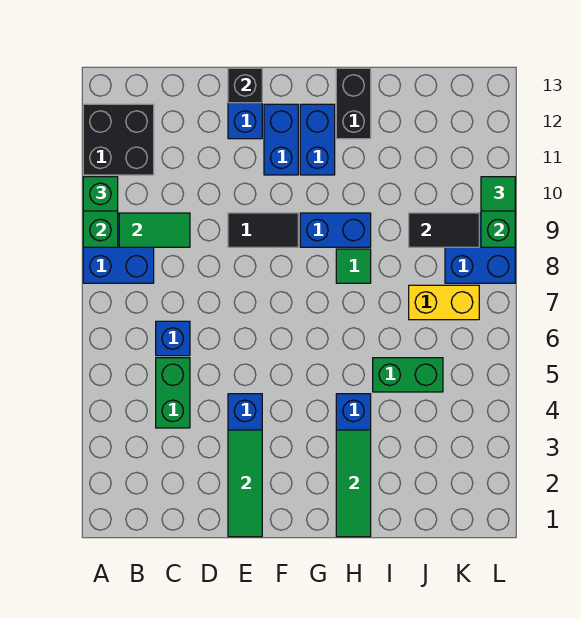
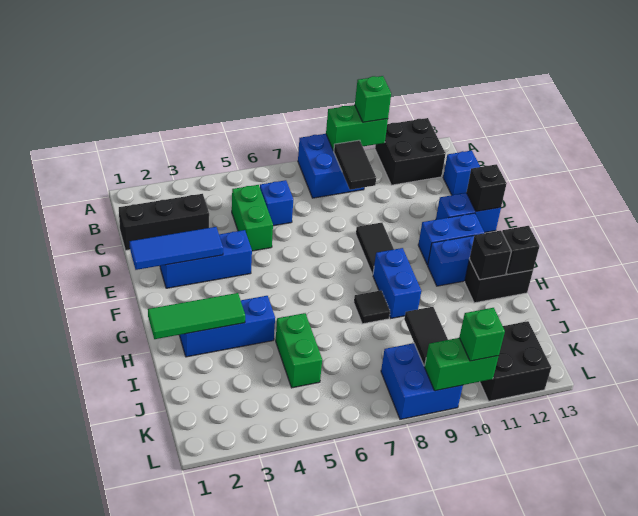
green tile B9:C9 level 2 -> black tile B9:C9 level 2
none -> black brick C1:C3 level 1
green brick C4:C5 level 1 -> green brick C5:D5 level 1
none -> blue brick C13 level 1
green tile E1:E3 level 2 -> blue tile E1:E3 level 2
green tile H8 level 1 -> black tile H8 level 1
none -> black brick H12 level 2
none -> black brick H13 level 2
yellow brick J7:K7 level 1 -> none
none -> black brick K11:L12 level 1
green tile L10 level 3 -> green brick L10 level 3

